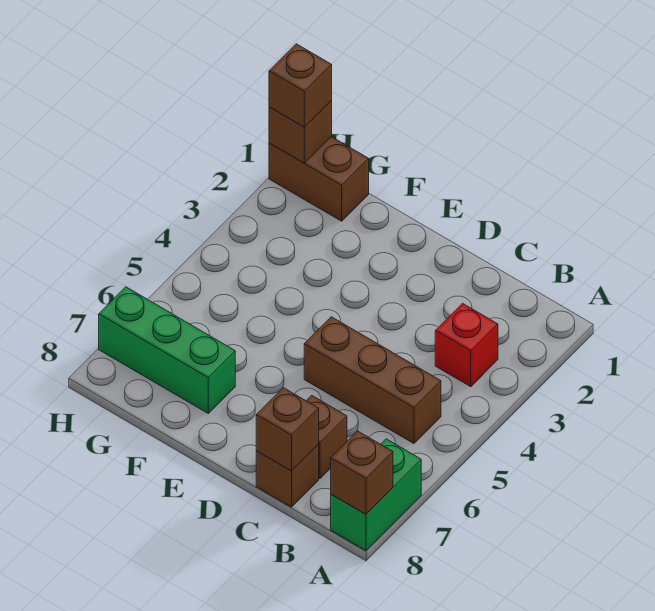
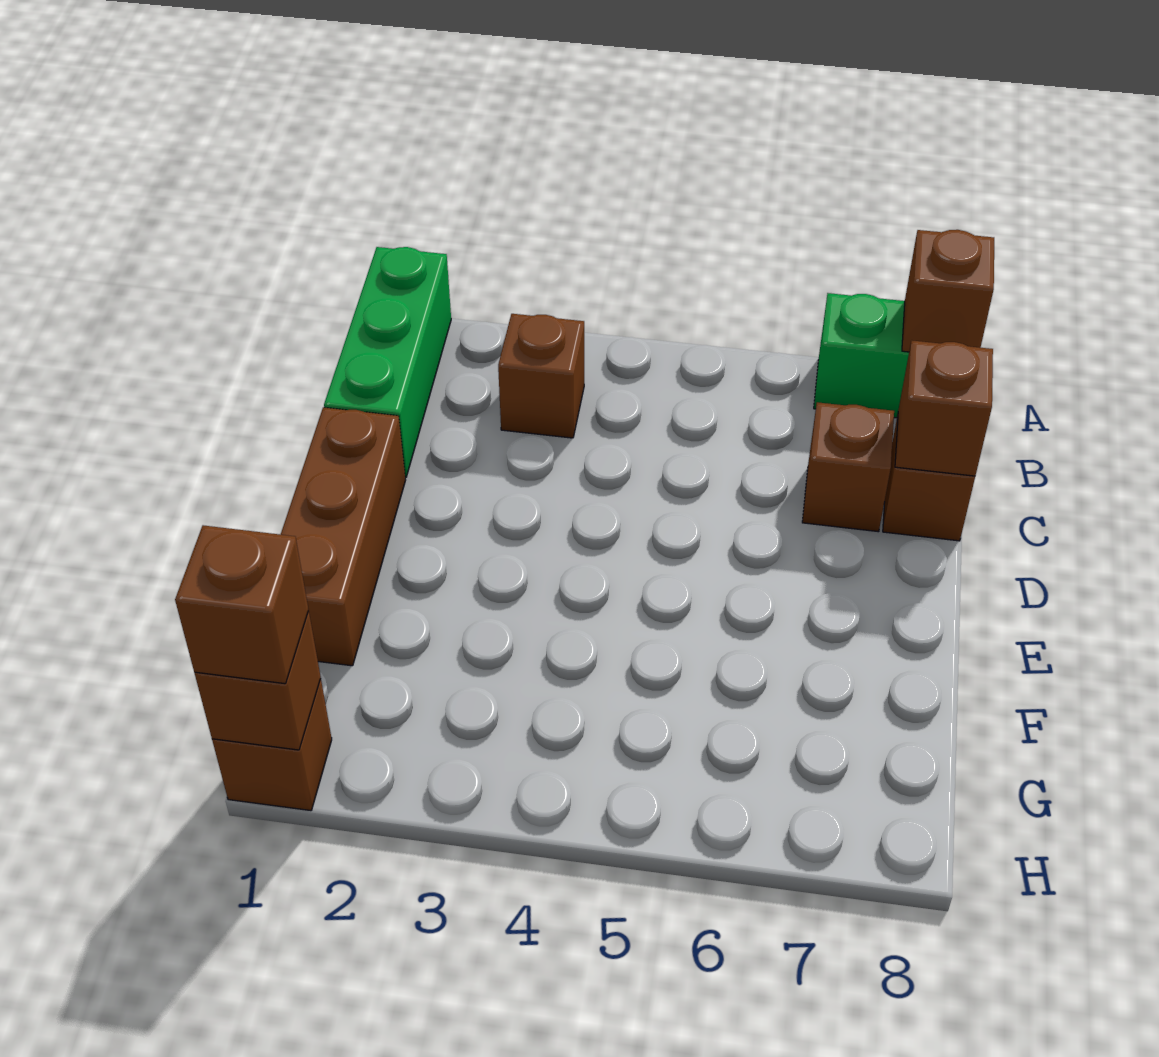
red brick B3 level 1 -> brown brick B3 level 1
brown brick B5:D5 level 1 -> brown brick D1:F1 level 1
green brick F7:H7 level 1 -> green brick A1:C1 level 1
brown brick G1:H1 level 1 -> brown brick H1 level 1

